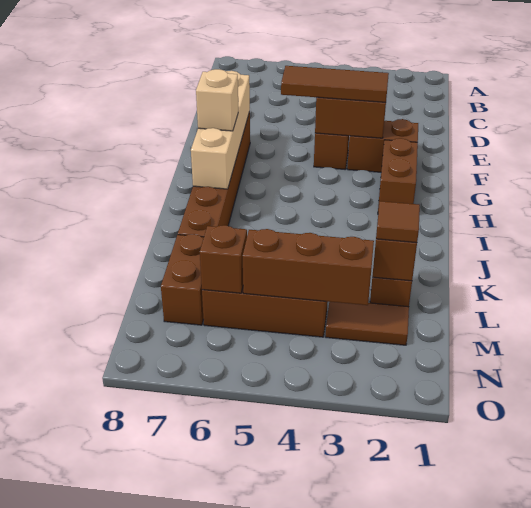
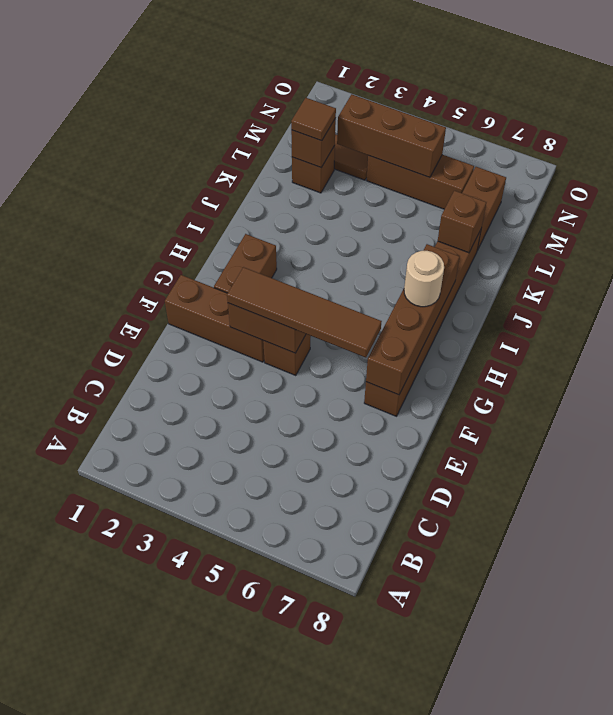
brown brick F2:F3 level 1 -> brown brick F1:F3 level 1
brown tile F3:F5 level 3 -> brown tile F3:F6 level 3
tan brick F7:I7 level 2 -> brown brick F7:I7 level 2
tan brick H7 level 3 -> tan round brick H7 level 3
brown brick M6 level 2 -> brown brick K7 level 2

